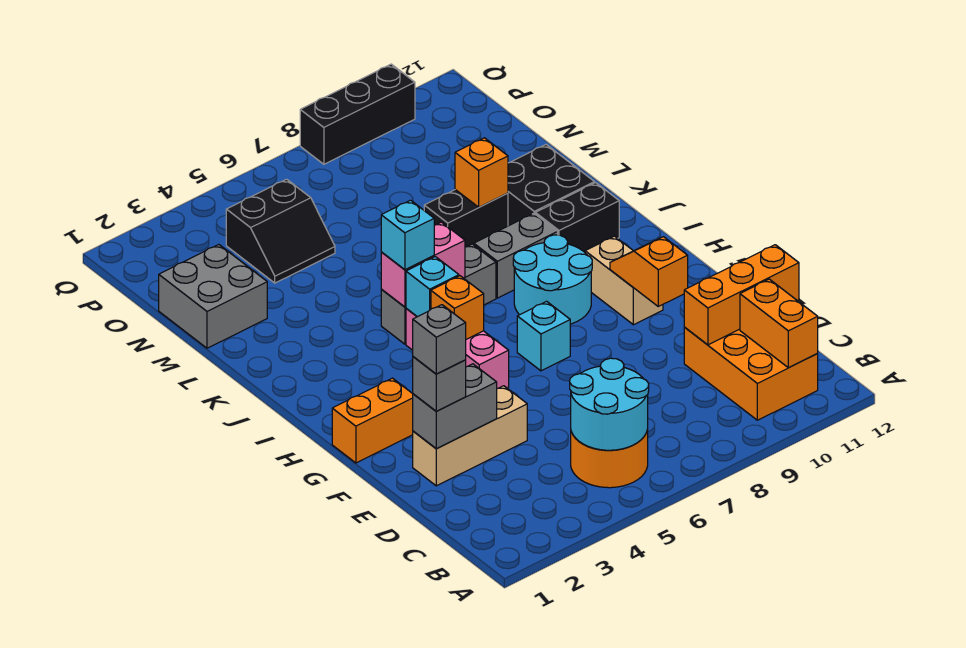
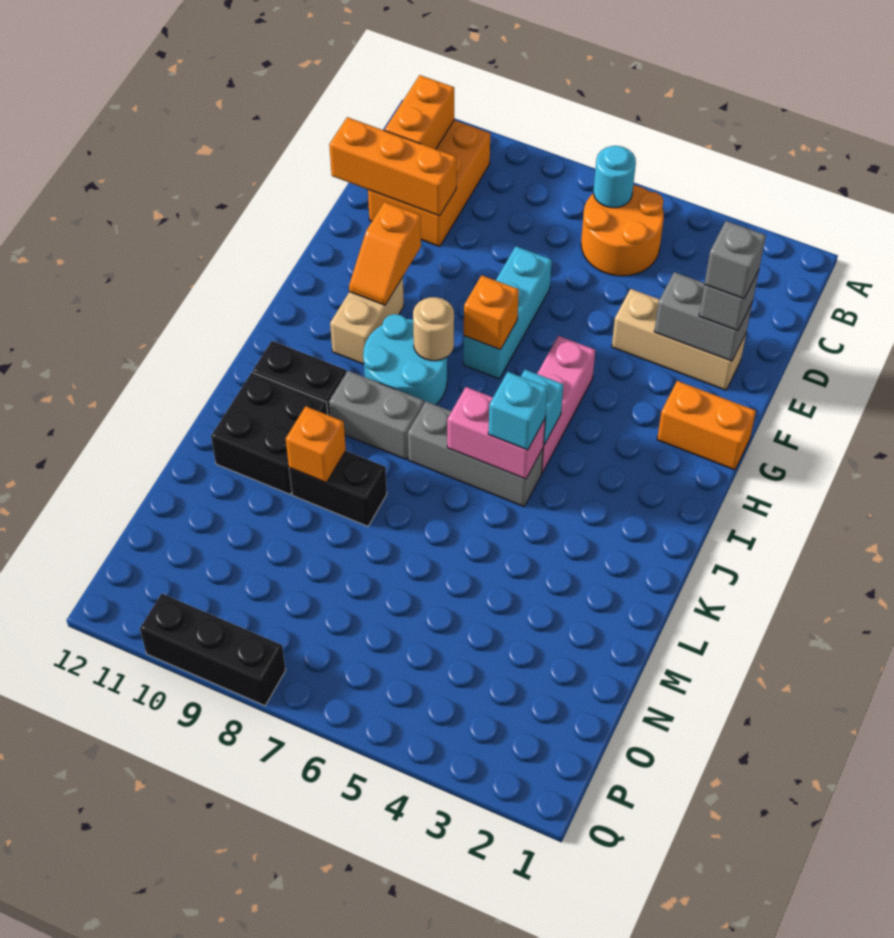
cyan round brick B5:C6 level 2 -> cyan round brick B6 level 2
cyan brick G7 level 1 -> cyan brick E7:G7 level 1
orange brick H5 level 2 -> orange brick G7 level 2
none -> tan round brick H8 level 2
grey brick M1:N2 level 1 -> none
black slope N4:O5 level 1 top O -> none

